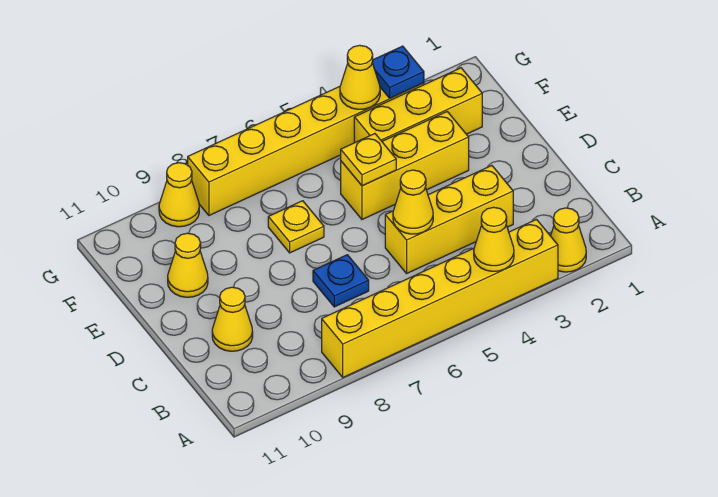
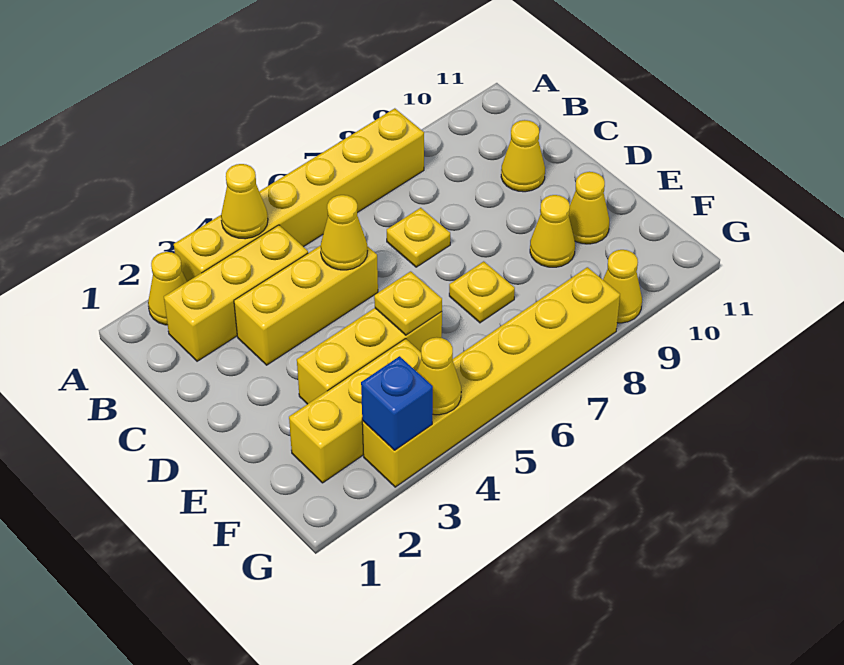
none -> yellow brick B2:B4 level 1
blue plate C7 level 1 -> yellow plate C7 level 1
none -> yellow cone E9 level 1
blue plate G3 level 2 -> blue brick G3 level 2

